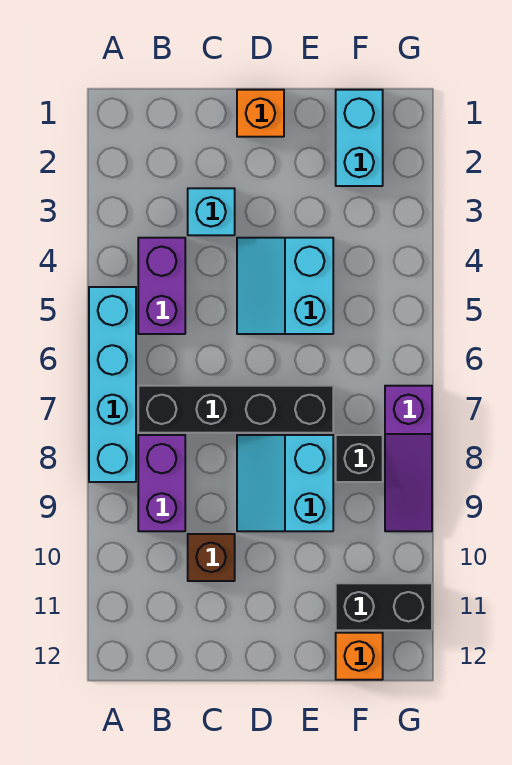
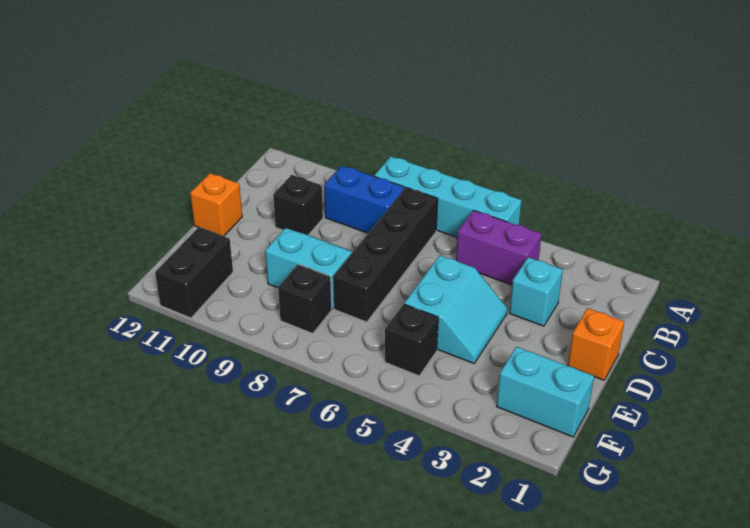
purple brick B8:B9 level 1 -> blue brick B8:B9 level 1
brown brick C10 level 1 -> black brick C10 level 1
cyan slope D4:E5 level 1 top E -> cyan slope D4:E5 level 1 top 5
none -> black brick F5 level 1
orange brick F12 level 1 -> orange brick D12 level 1
purple slope G7:G9 level 1 top 7 -> none

